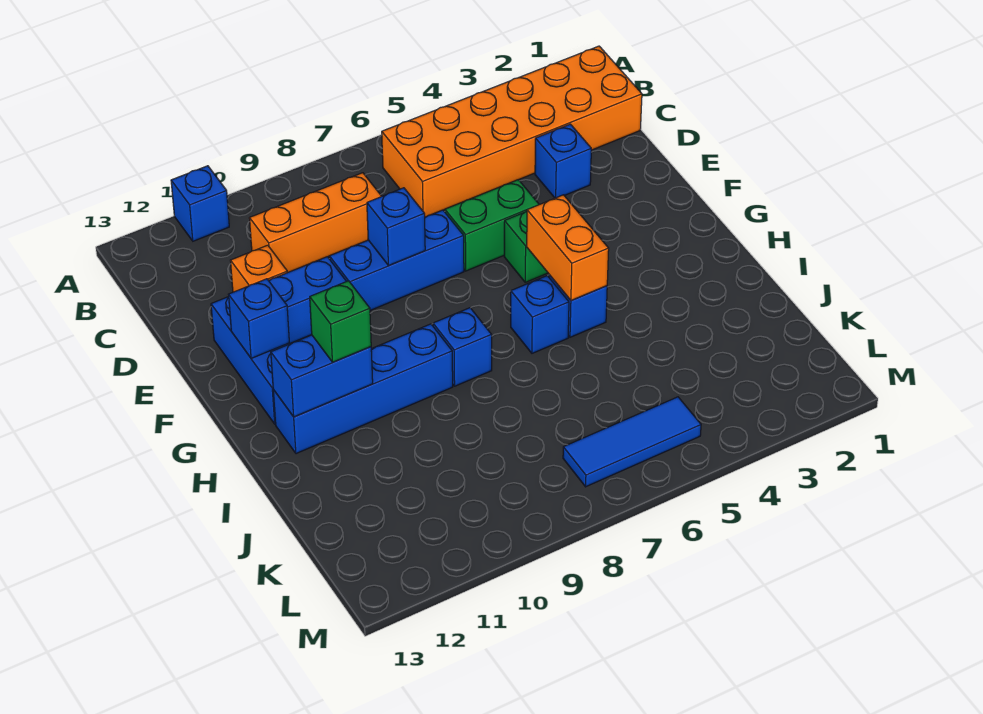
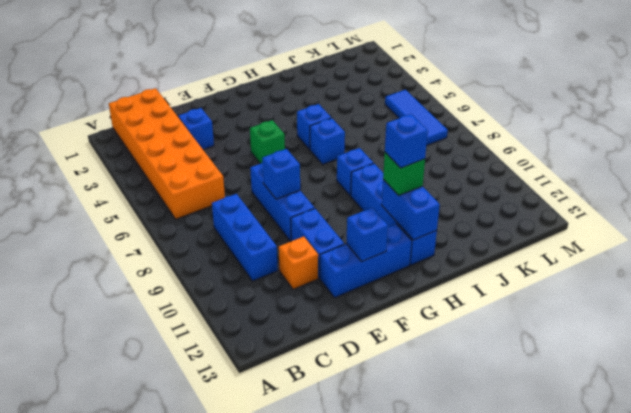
blue brick A11 level 1 -> blue brick H11 level 4
orange brick C8:C10 level 1 -> blue brick C8:C10 level 1
green brick E5:E6 level 1 -> none
orange brick G5:H5 level 2 -> none

